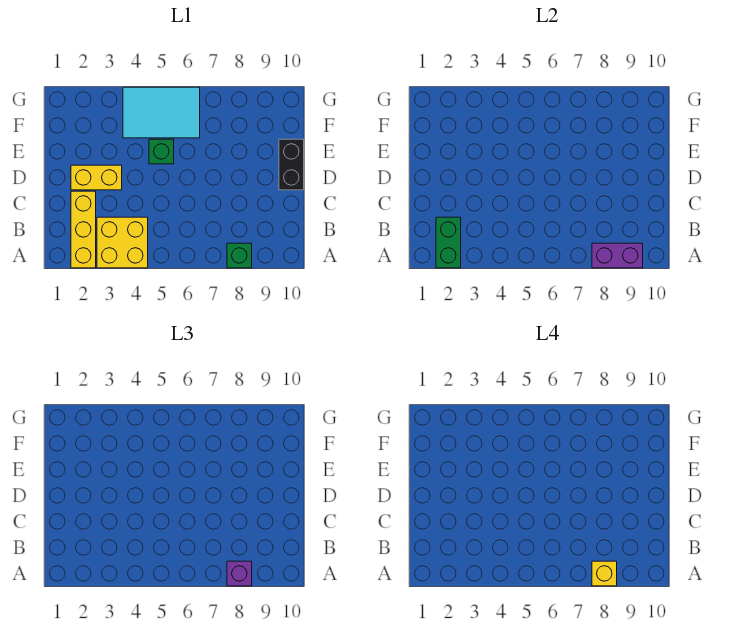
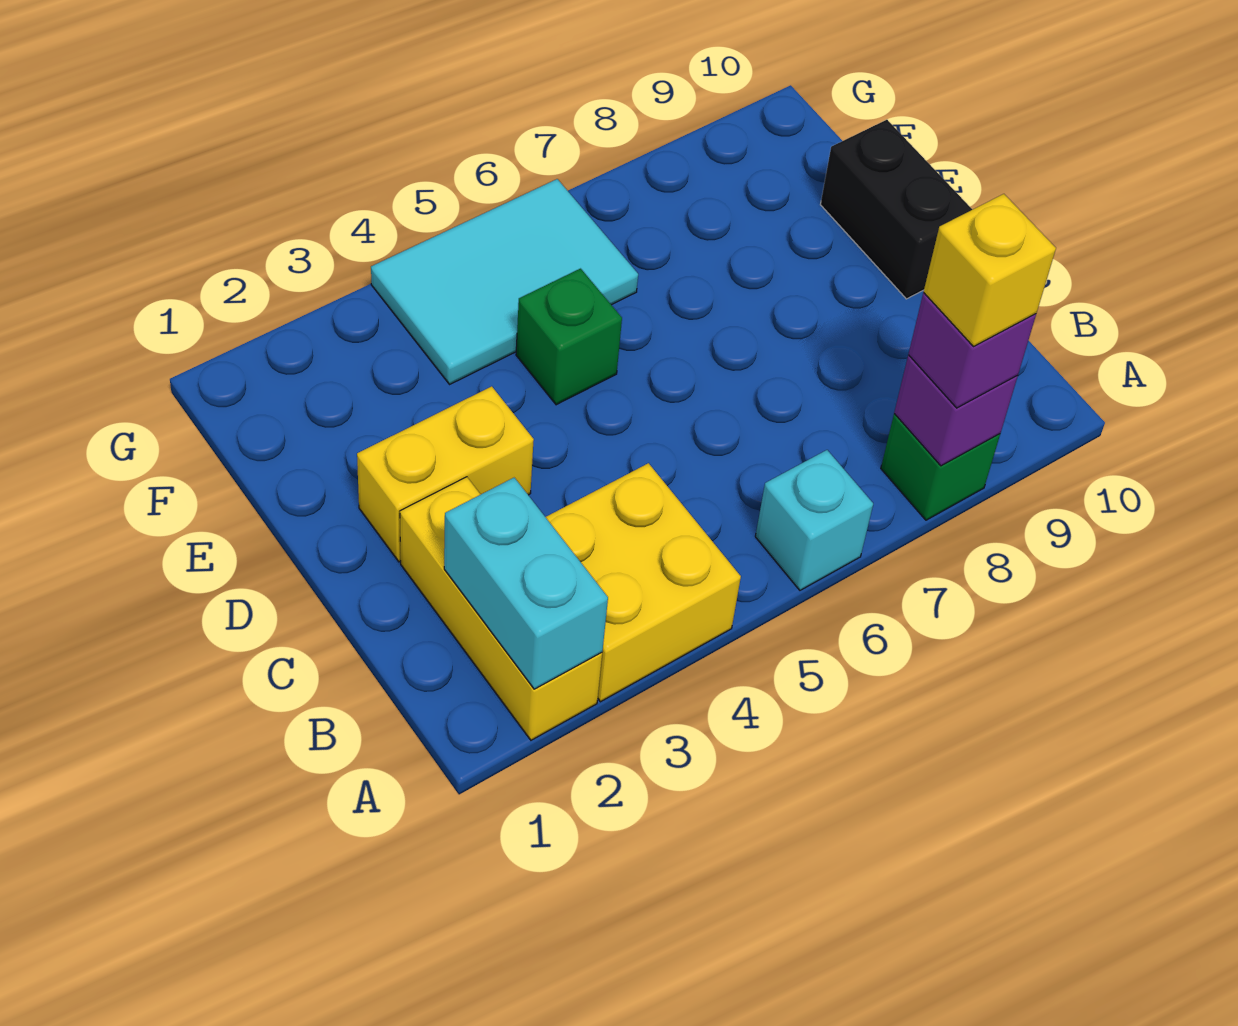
green brick A2:B2 level 2 -> cyan brick A2:B2 level 2
none -> cyan brick A6 level 1
purple brick A8:A9 level 2 -> purple brick A8 level 2

